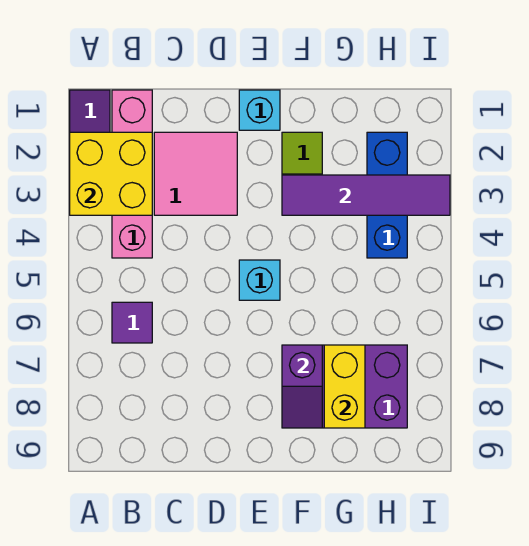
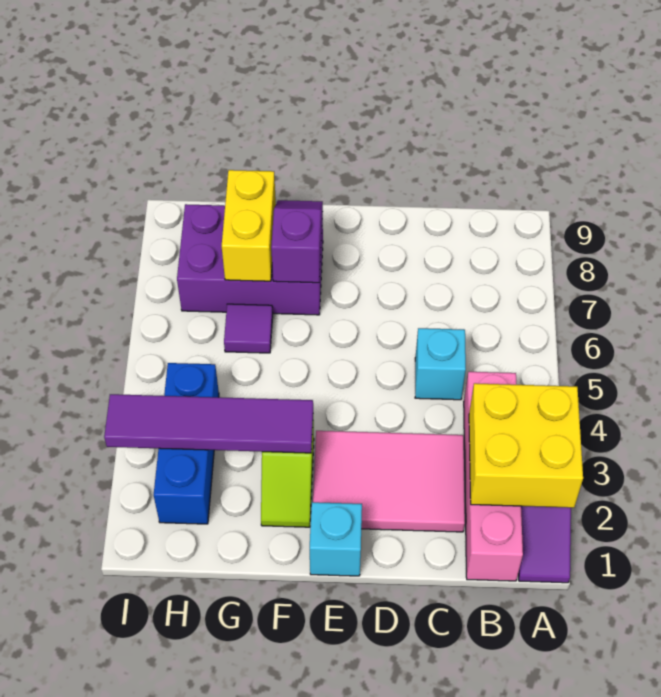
purple tile B6 level 1 -> purple tile G6 level 1
pink tile C2:D3 level 1 -> pink tile C2:E3 level 1
cyan brick E5 level 1 -> cyan brick C5 level 1

